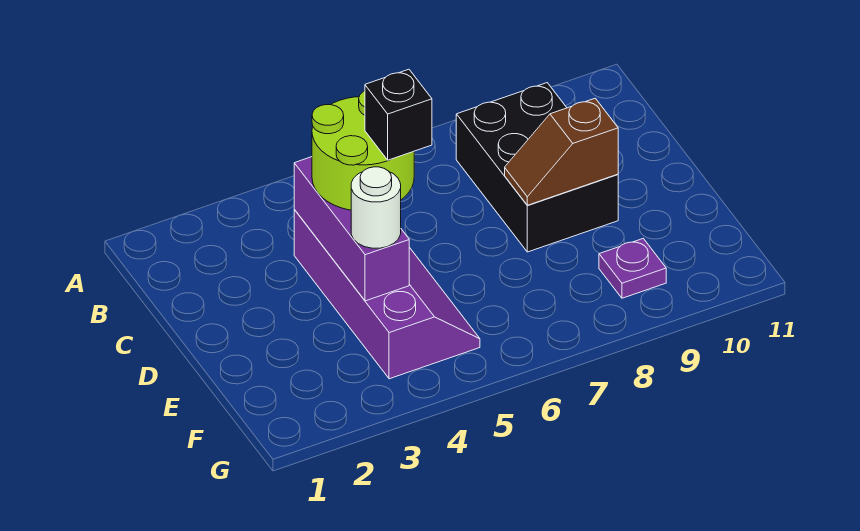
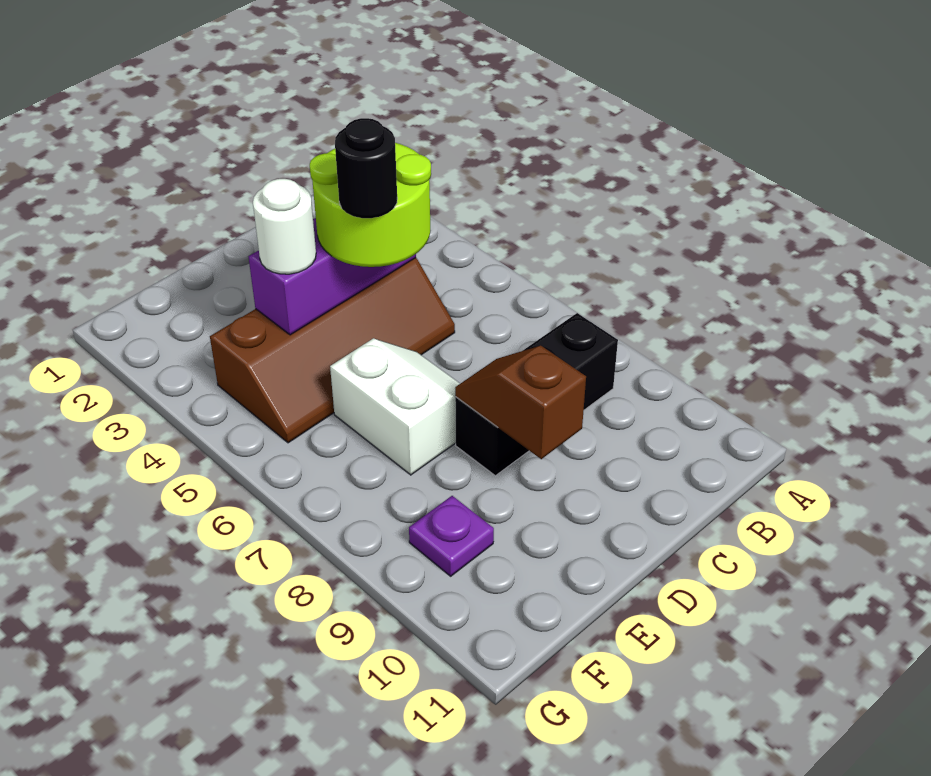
black brick B8:D9 level 1 -> black brick B8:D8 level 1
purple slope C4:F5 level 1 top 4 -> brown slope C4:F5 level 1 top 4
black brick D5 level 4 -> black round brick D5 level 4
none -> white slope D6:E7 level 1 top E

